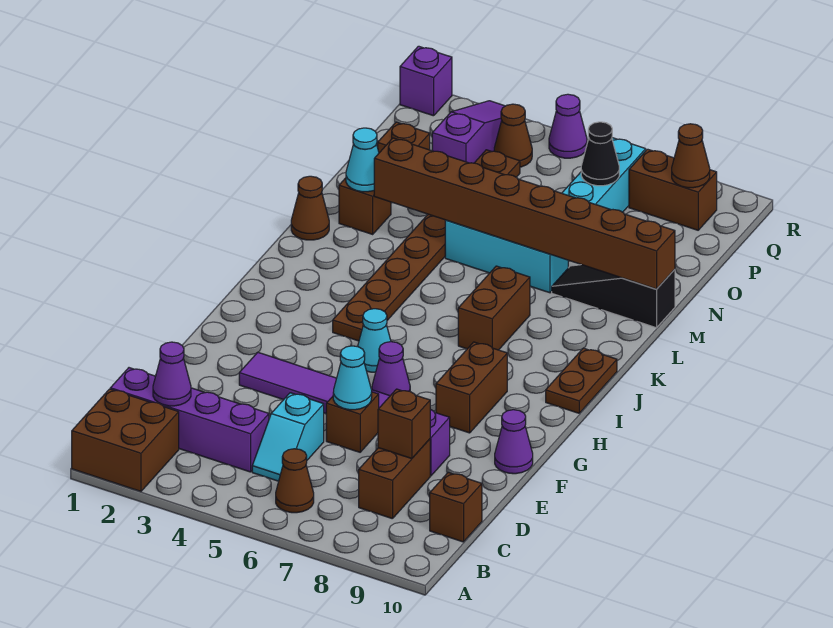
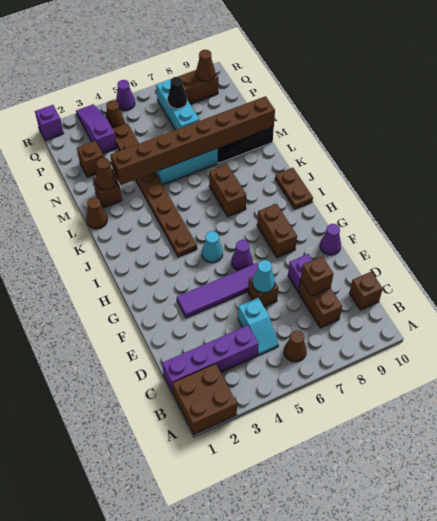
purple cone C2 level 2 -> none
cyan cone M2 level 2 -> brown cone M2 level 2

